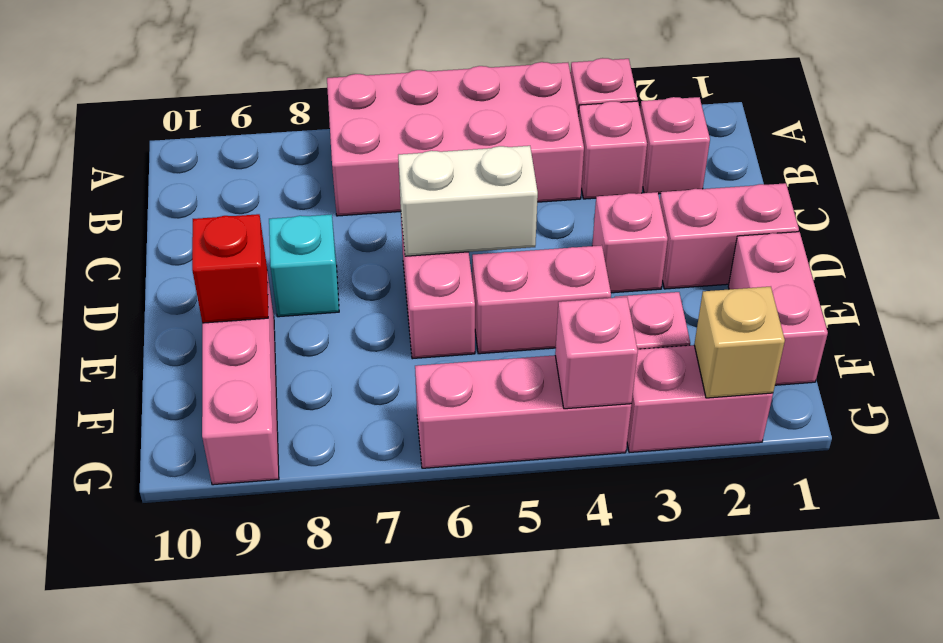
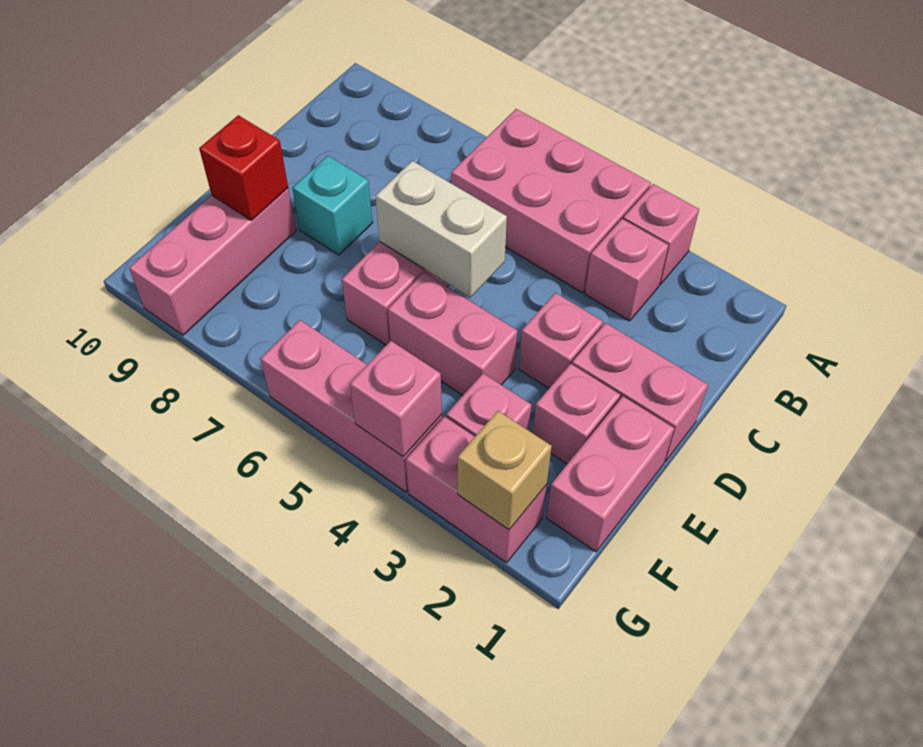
pink brick A4:B7 level 1 -> pink brick A4:B6 level 1
pink brick B2 level 1 -> pink brick E2 level 1

